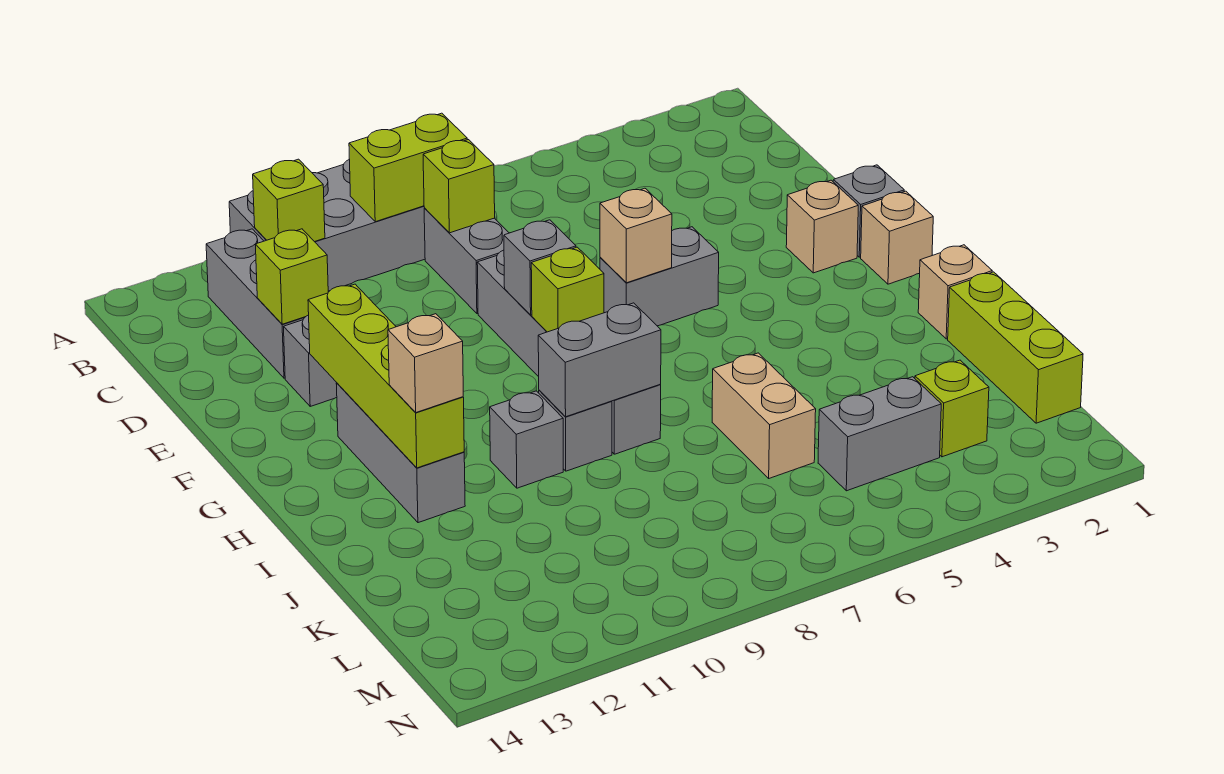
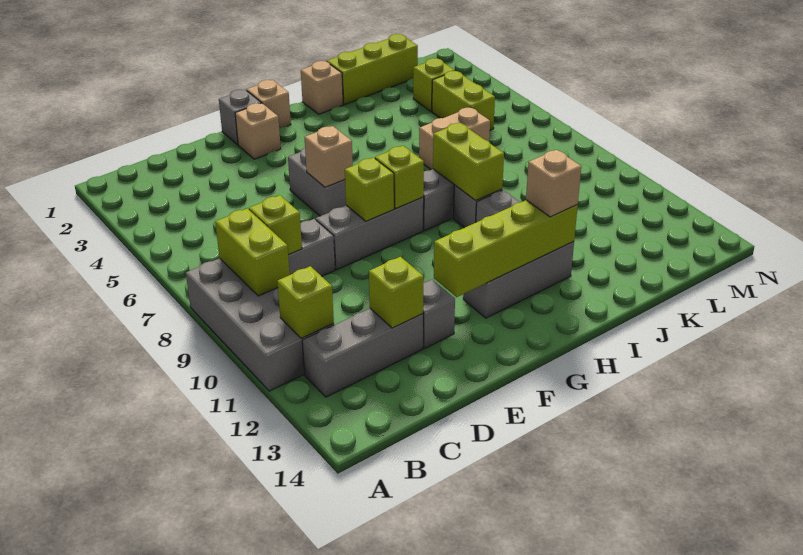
grey brick F8 level 2 -> lime brick F8 level 2
grey brick I8:I9 level 2 -> lime brick I8:I9 level 2
grey brick L4:L5 level 1 -> lime brick L4:L5 level 1

